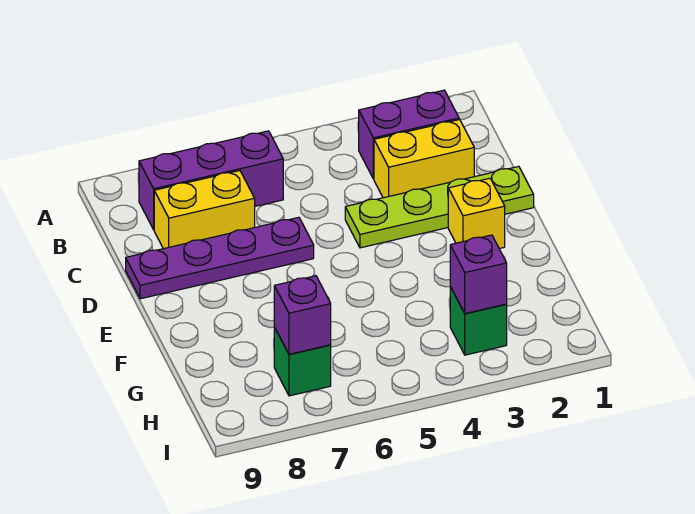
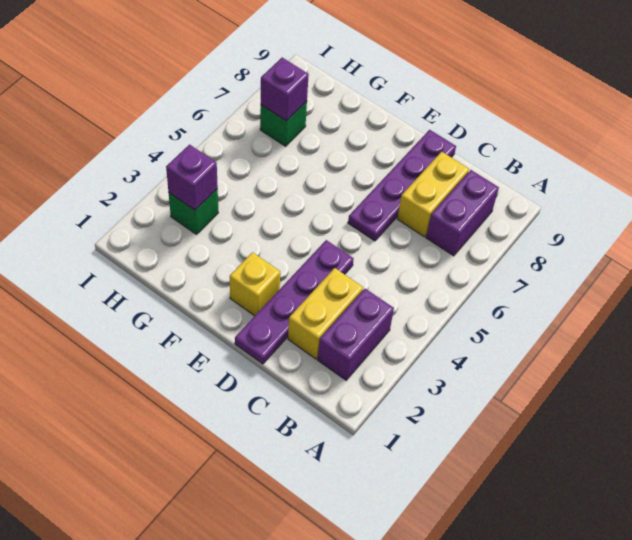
purple brick B6:B8 level 1 -> purple brick B7:B8 level 1
lime plate D1:D4 level 1 -> purple plate D1:D4 level 1

